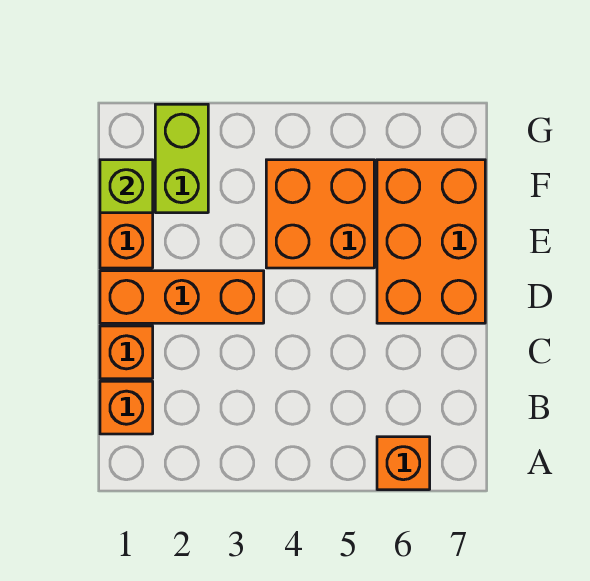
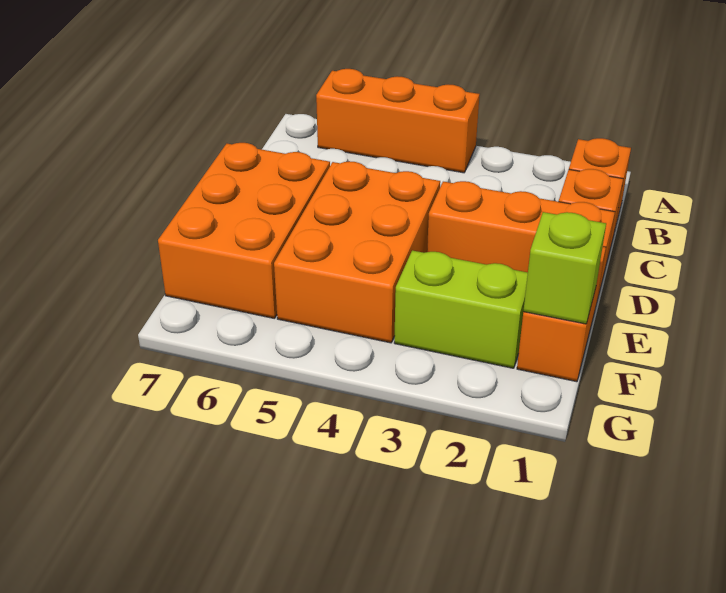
orange brick A6 level 1 -> orange brick A4:A6 level 1
orange brick E4:F5 level 1 -> orange brick D4:F5 level 1
lime brick F2:G2 level 1 -> lime brick F2:F3 level 1

